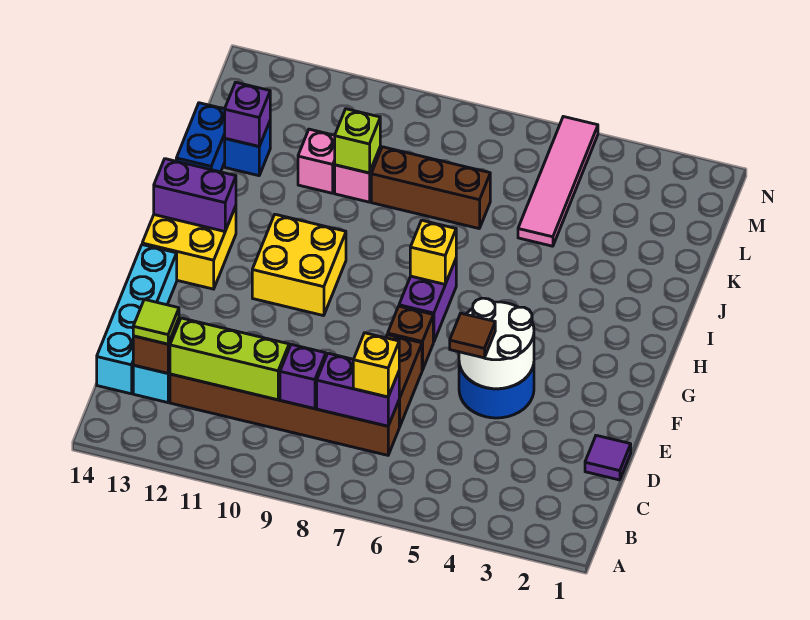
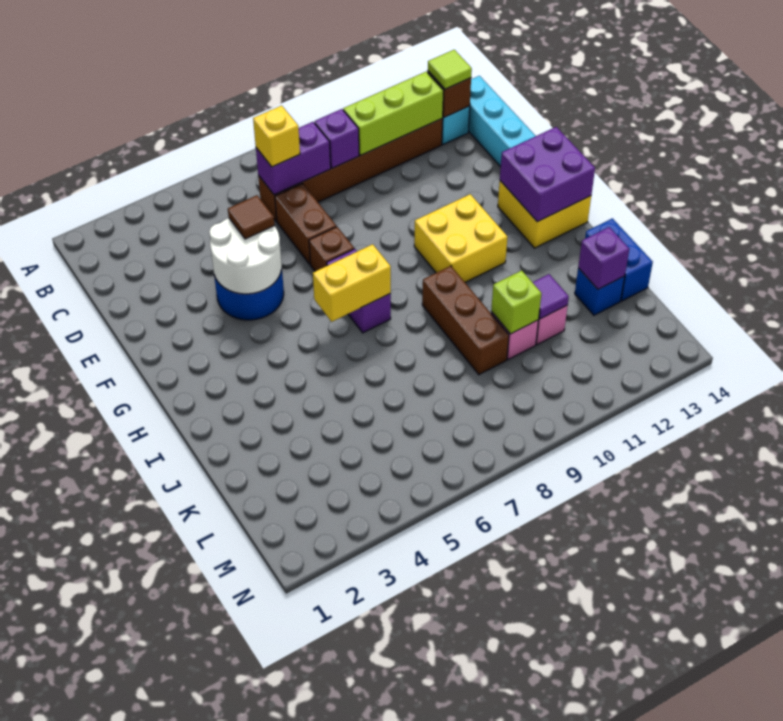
purple tile D1 level 1 -> purple tile K11 level 2
yellow brick H7 level 2 -> yellow brick H6:H7 level 2
purple brick H13:H14 level 2 -> purple brick G13:H14 level 2
pink tile K5:N5 level 1 -> none
brown brick K7:K9 level 1 -> brown brick I9:K9 level 1

